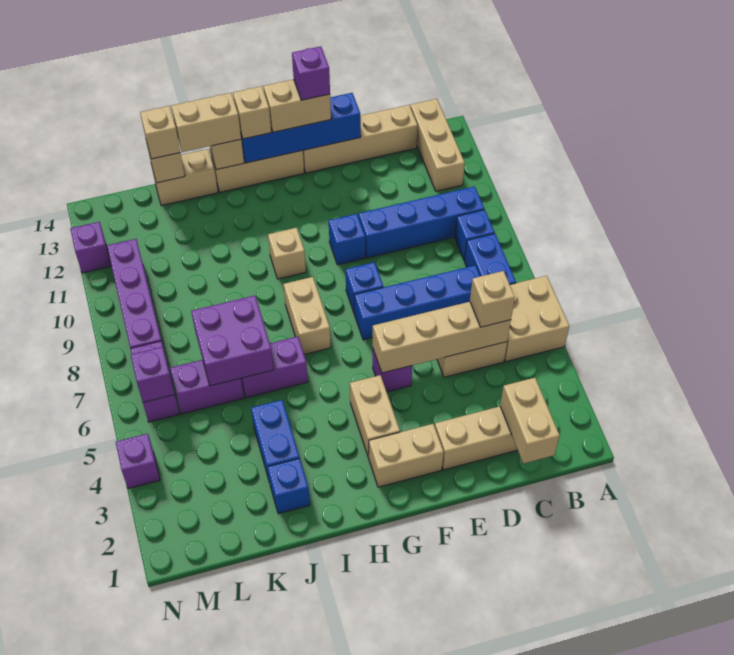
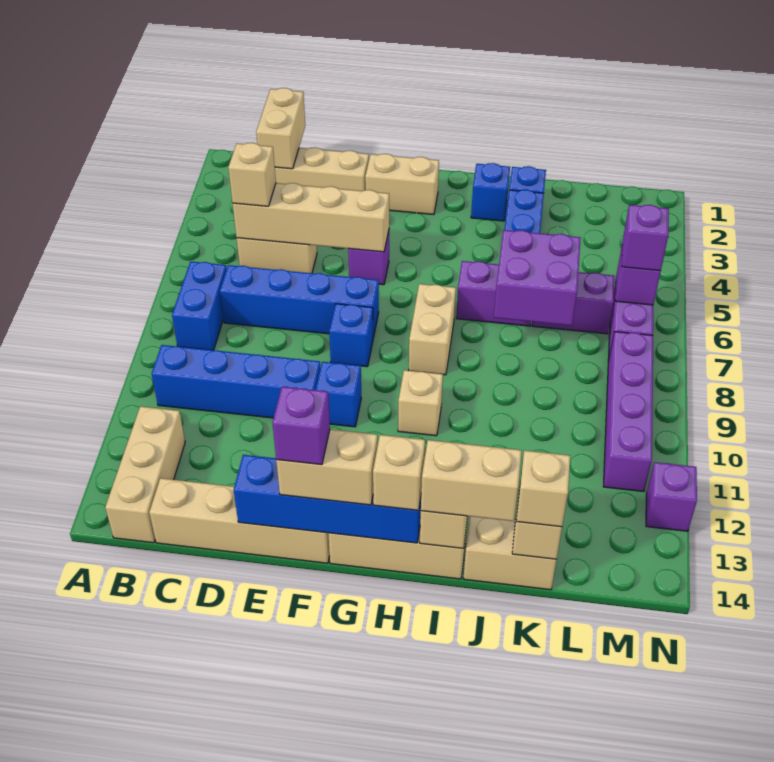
tan brick A5:B6 level 1 -> none
blue brick B9 level 1 -> blue brick I2 level 1
tan brick G3:G4 level 1 -> none
purple brick N4 level 1 -> purple brick M6 level 3

